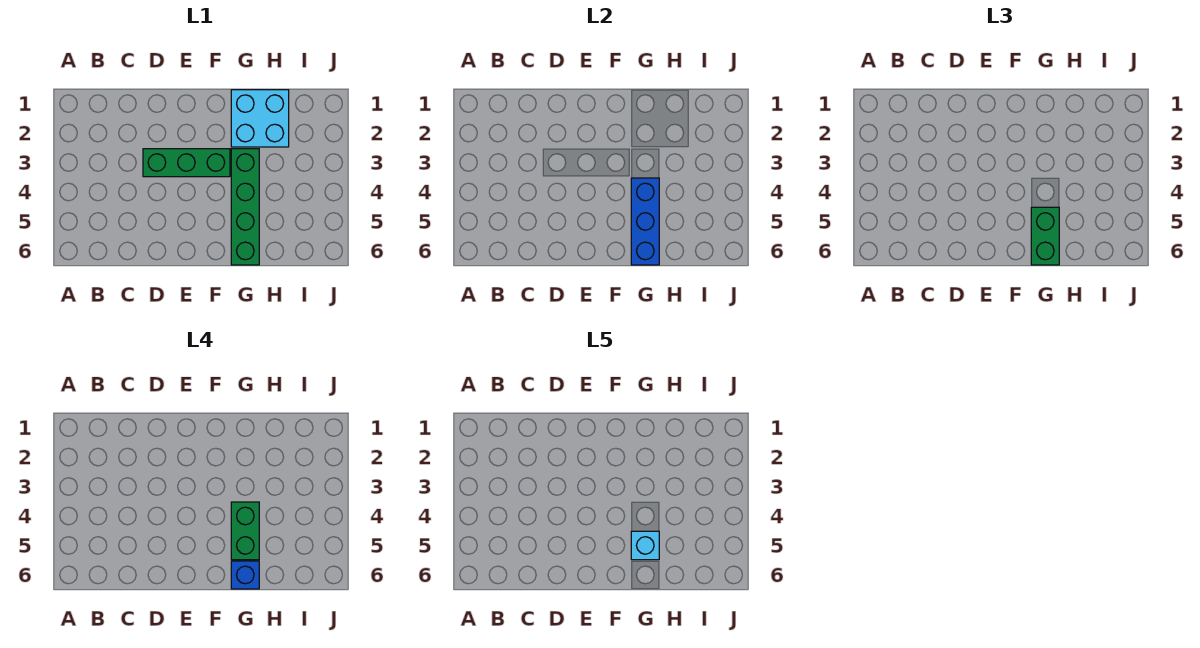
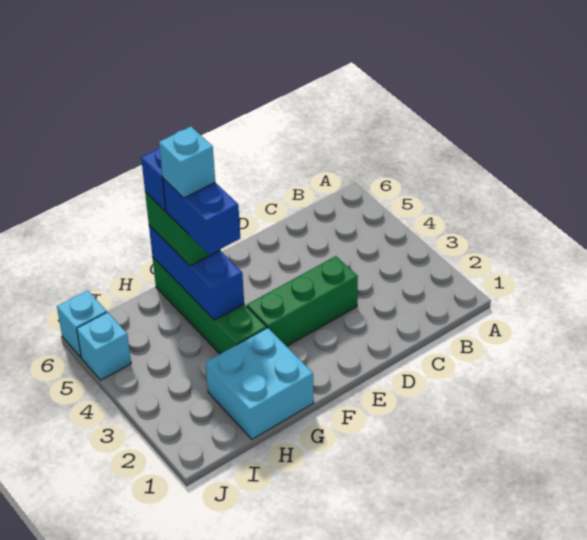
green brick G4:G5 level 4 -> blue brick G4:G5 level 4
none -> cyan brick J5 level 1
none -> cyan brick J6 level 1

